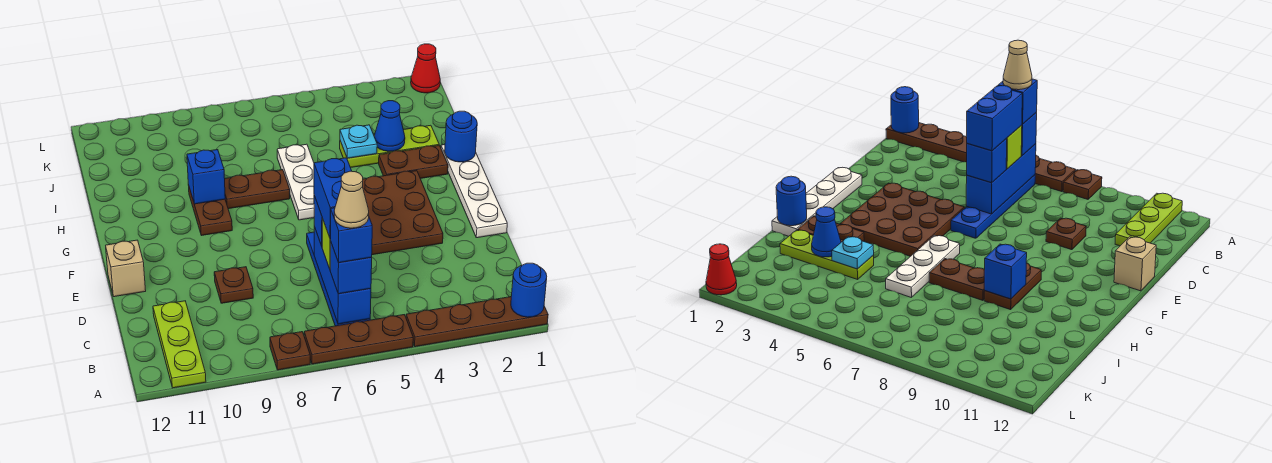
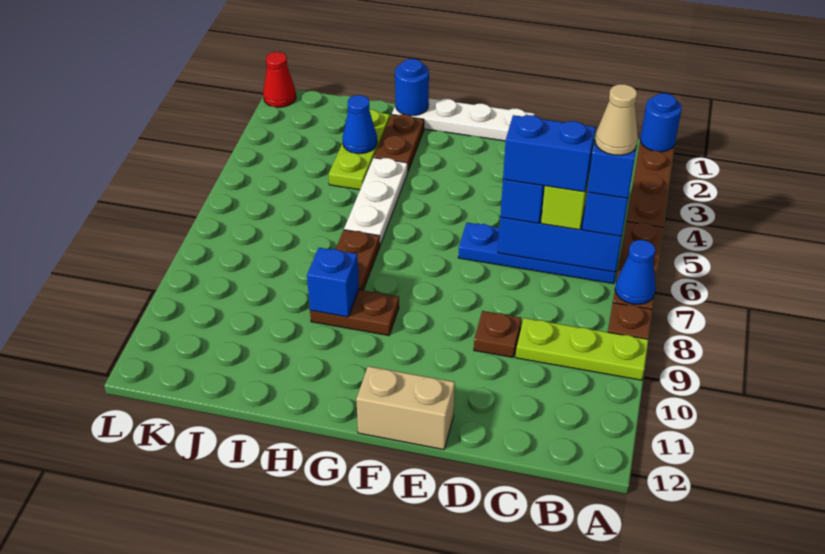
none -> blue cone A7 level 2
lime plate A11:C11 level 1 -> lime plate A9:C9 level 1
brown plate E3:G5 level 1 -> none
tan brick E12 level 1 -> tan brick E12:F12 level 1
white plate G6:I6 level 1 -> white plate H4:H6 level 1
cyan plate I4 level 2 -> none

